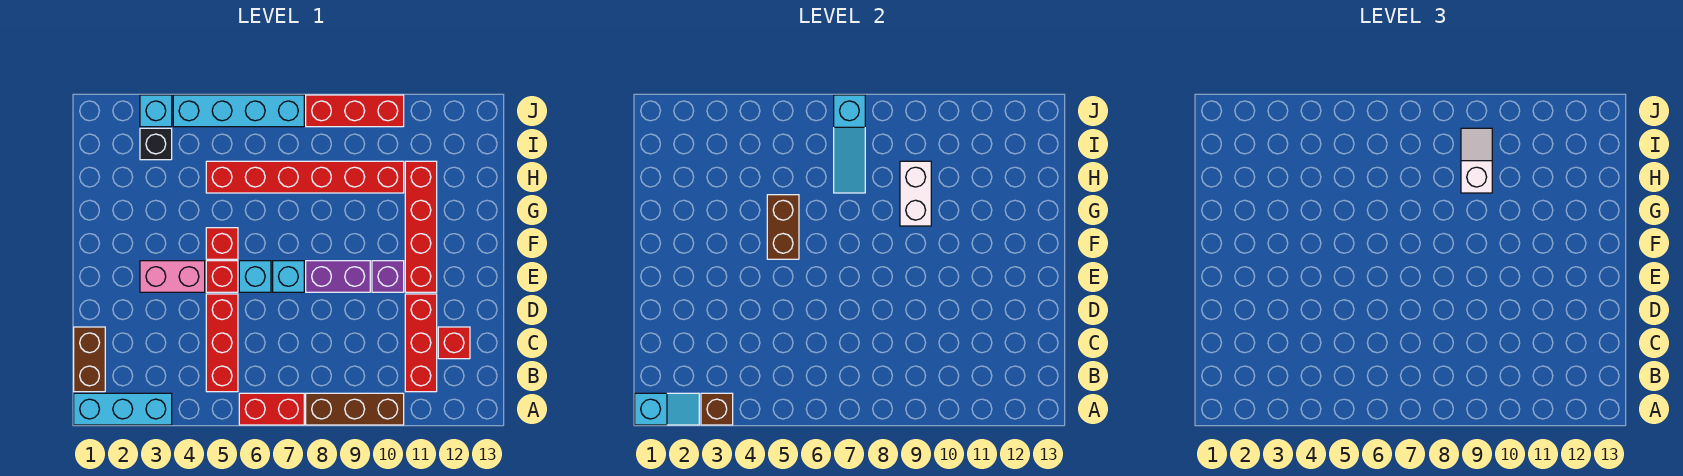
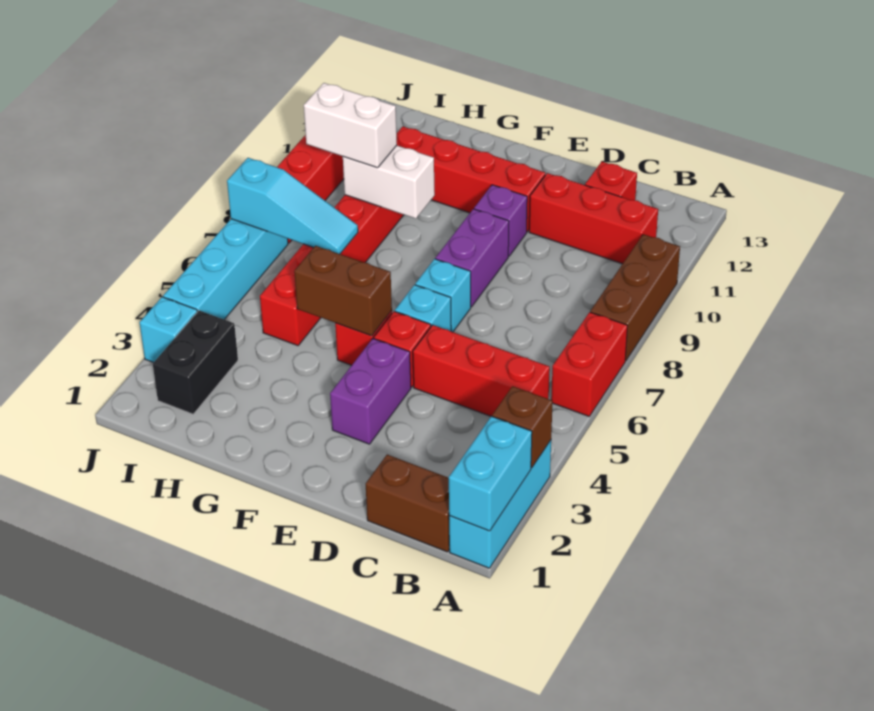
cyan slope A1:A2 level 2 top 1 -> cyan brick A1:A2 level 2
pink brick E3:E4 level 1 -> purple brick E3:E4 level 1
white slope H9:I9 level 3 top H -> white brick H9:I9 level 3
black brick I3 level 1 -> black brick I2:I3 level 1

